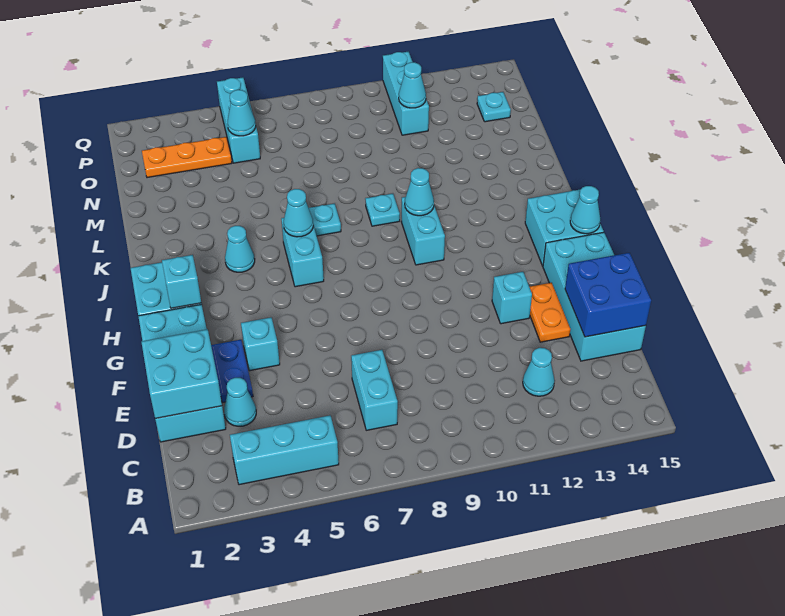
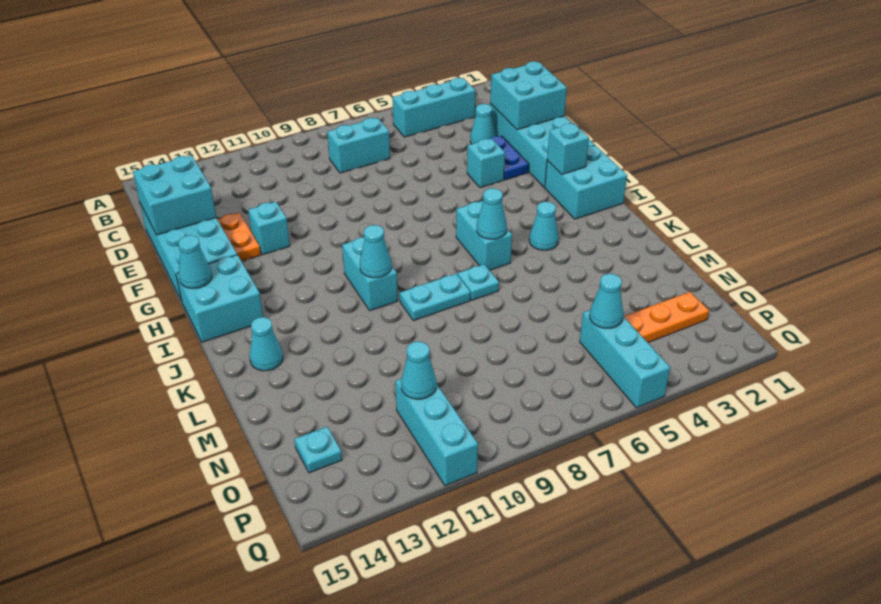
cyan brick C7:D7 level 1 -> cyan brick C7:C8 level 1
cyan cone C12 level 1 -> cyan cone K14 level 1
blue brick D14:E15 level 2 -> cyan brick D14:E15 level 2
cyan plate K9 level 1 -> cyan plate K8:K9 level 1

